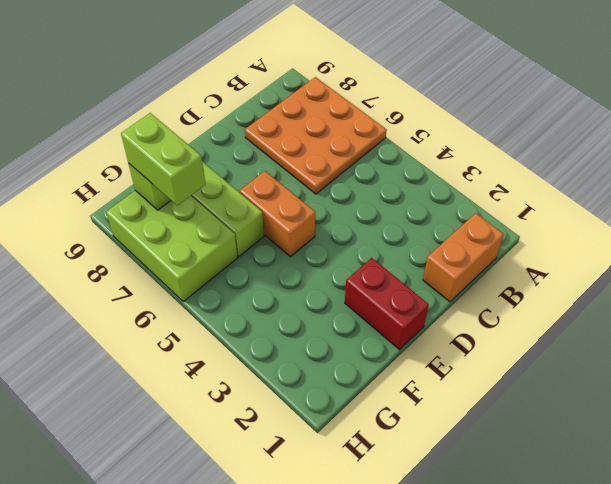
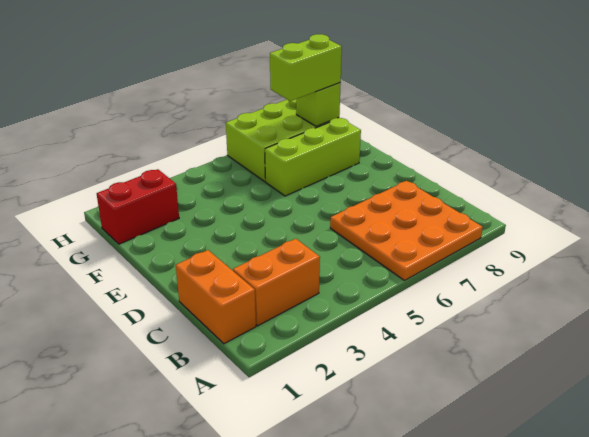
red brick E1:E2 level 1 -> red brick G1:G2 level 1
orange brick E5:E6 level 1 -> orange brick B2:B3 level 1

